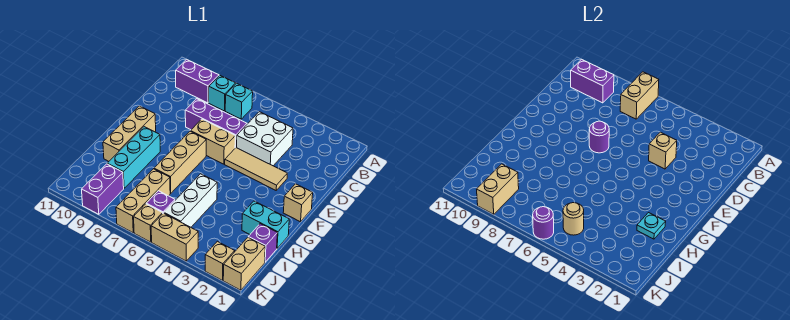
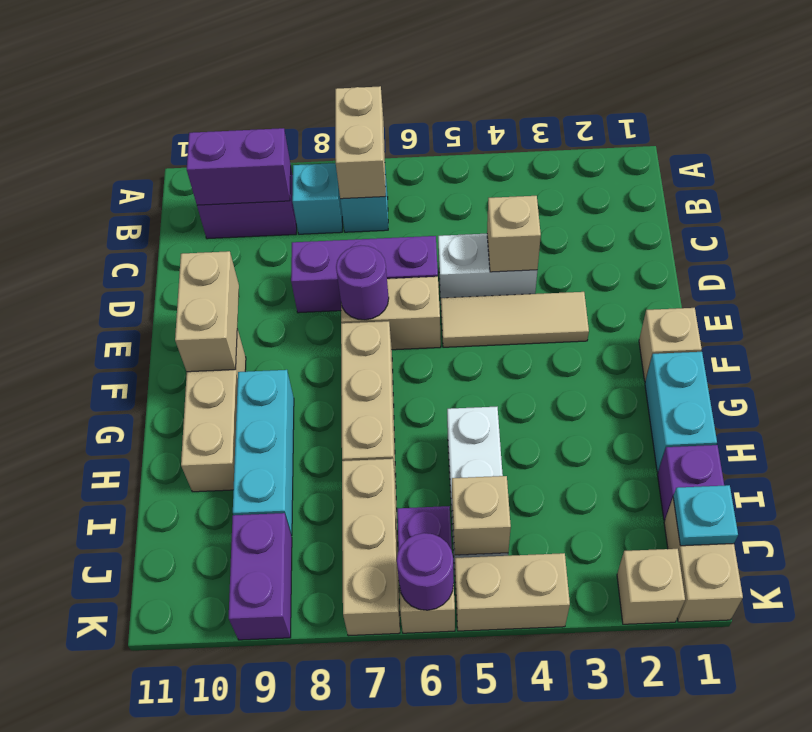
white brick C4:D5 level 1 -> white brick D4:D5 level 1
cyan brick H1:H2 level 1 -> cyan brick G1:H1 level 1
cyan plate H2 level 2 -> cyan plate J1 level 2
tan round brick J5 level 2 -> tan brick J5 level 2
tan brick J9:K9 level 2 -> tan brick E10:F10 level 2

